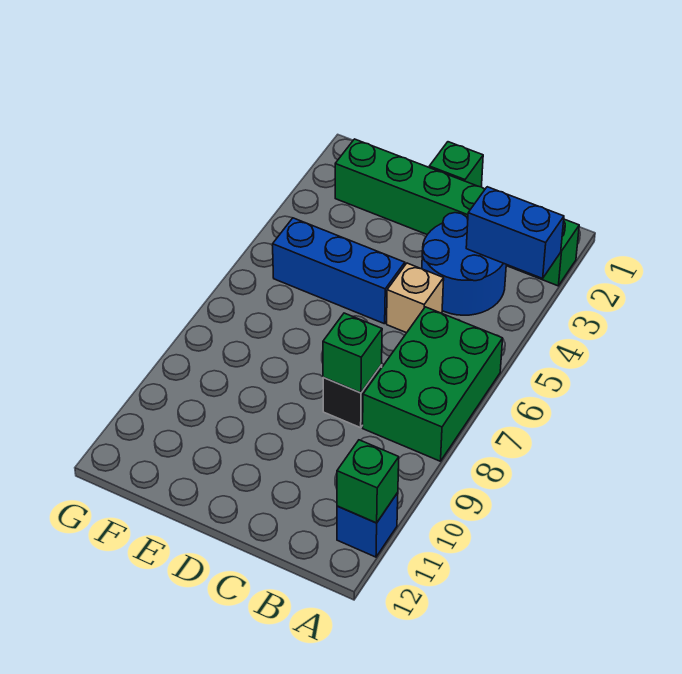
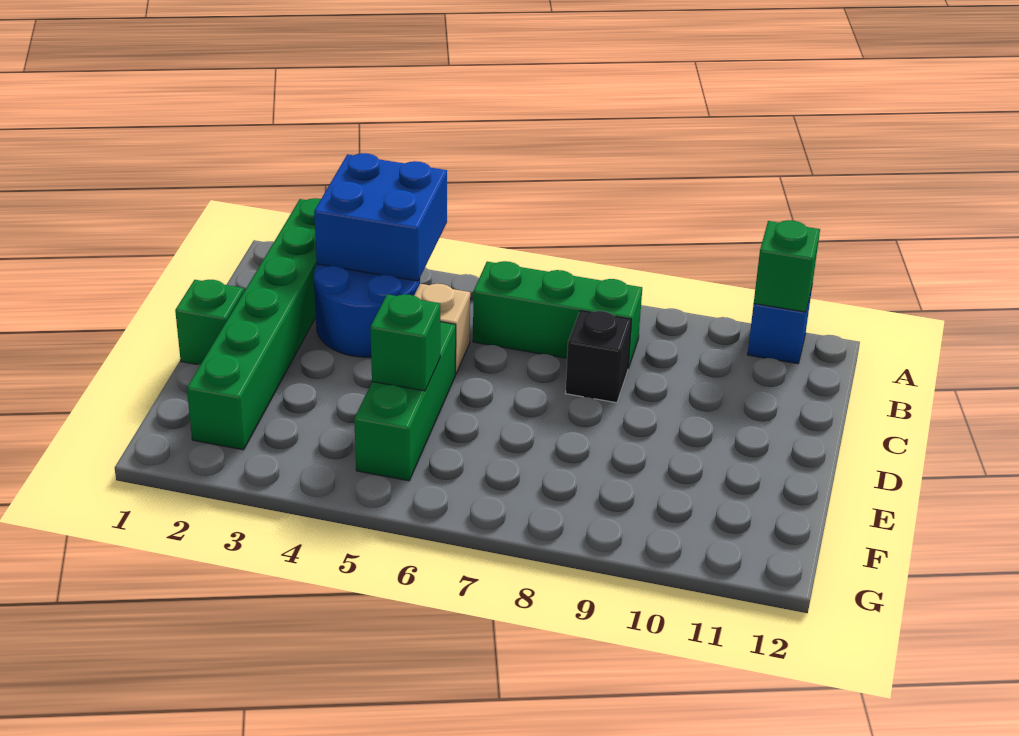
blue brick A3:B3 level 2 -> blue brick A3:B4 level 2
green brick A6:B8 level 1 -> green brick B6:B8 level 1
green brick C8 level 2 -> green brick E5 level 2
blue brick D5:F5 level 1 -> green brick D5:F5 level 1

